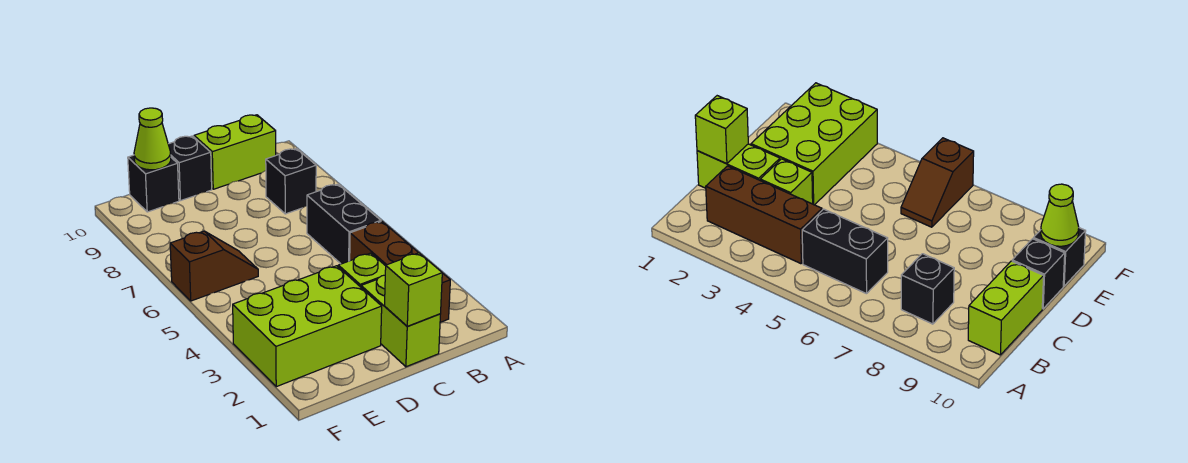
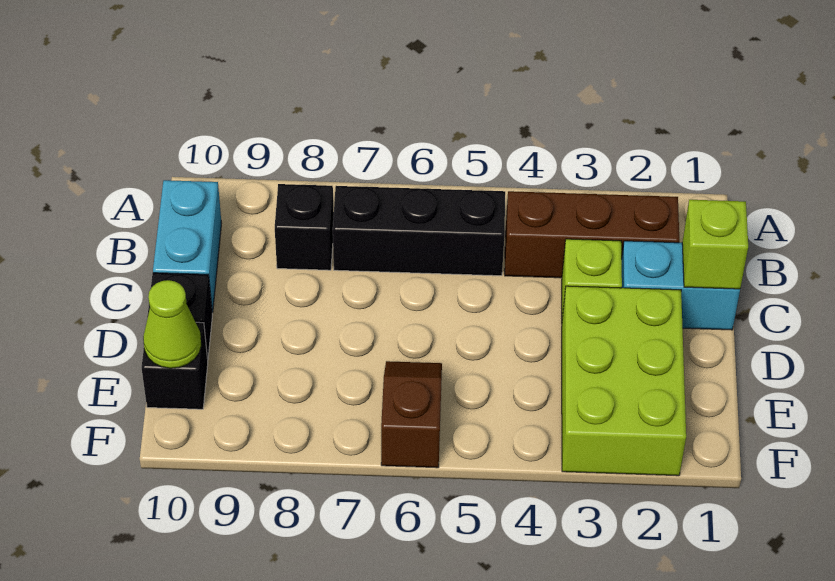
black brick B5:B6 level 1 -> black brick B5:B7 level 1
lime brick B10:C10 level 1 -> cyan brick B10:C10 level 1
lime brick C1:C2 level 1 -> cyan brick C1:C2 level 1

